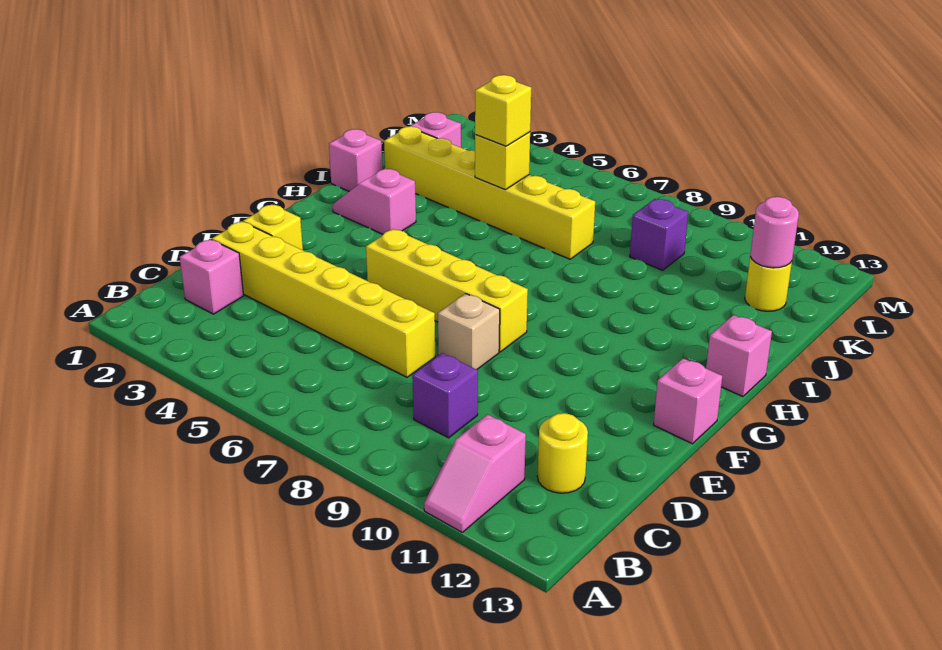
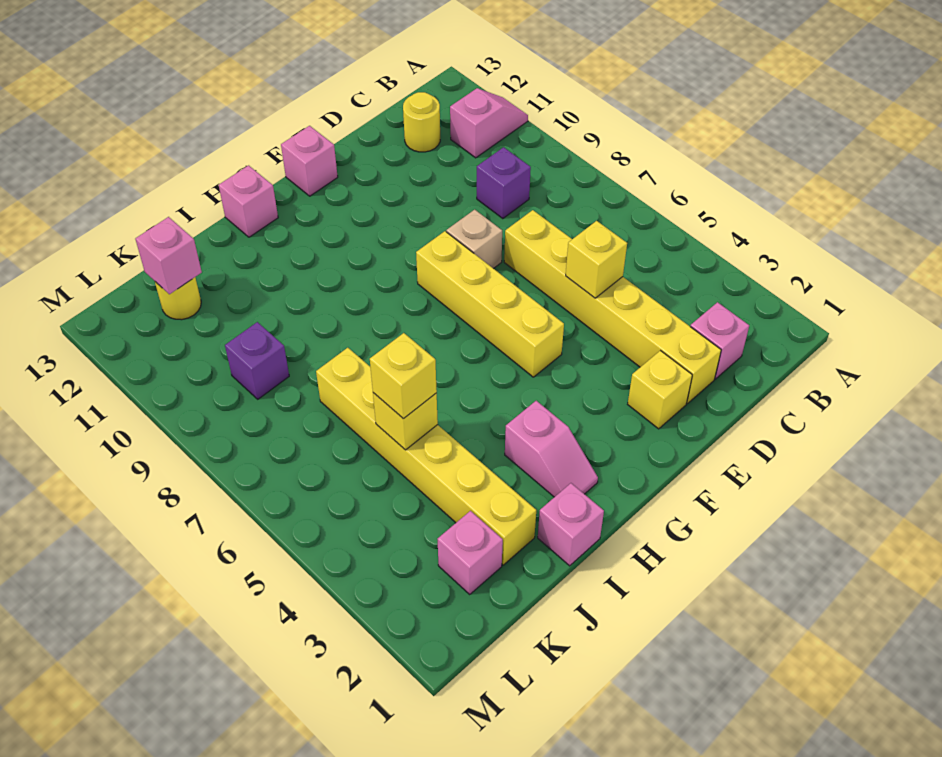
none -> yellow brick D5 level 2
pink round brick K12 level 2 -> pink brick K12 level 2

